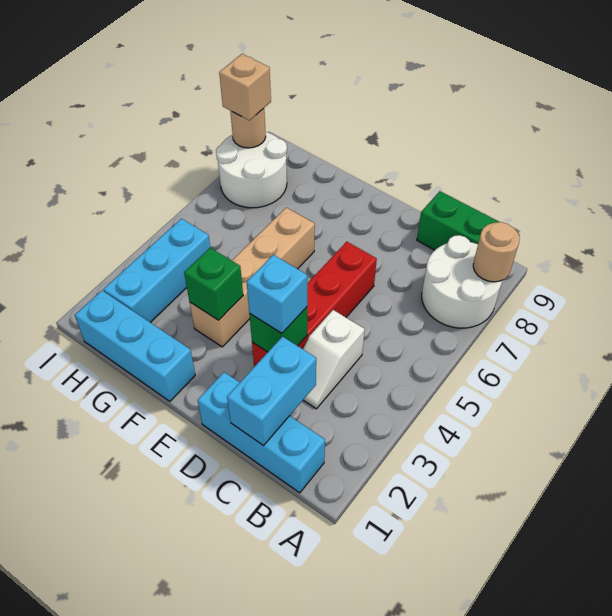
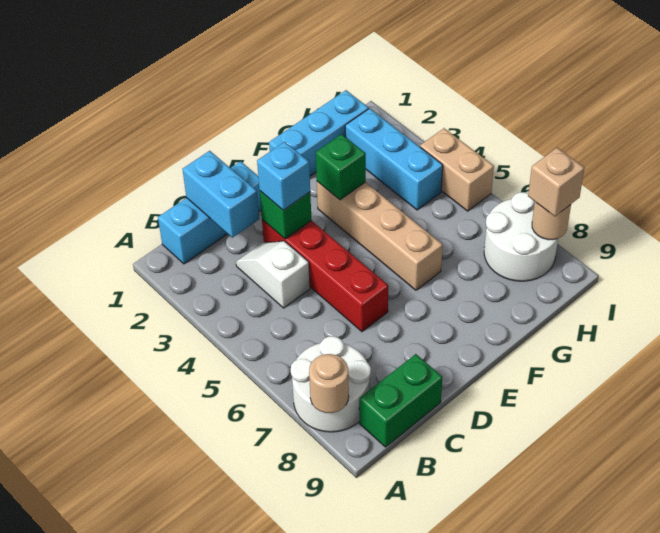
none -> tan brick I4:I5 level 1

